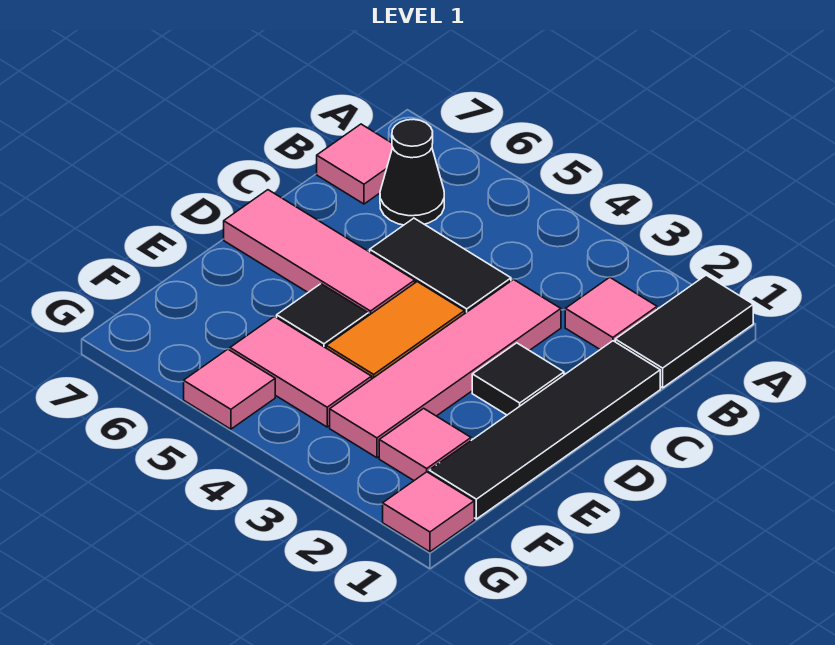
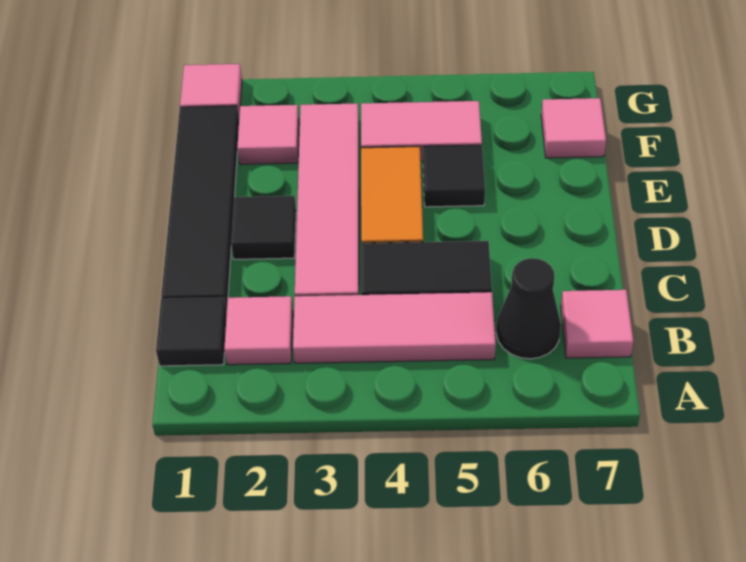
black tile A1:B1 level 1 -> black tile B1 level 1
pink tile D5:D7 level 1 -> pink tile B3:B5 level 1
pink tile G5 level 1 -> pink tile F7 level 1

